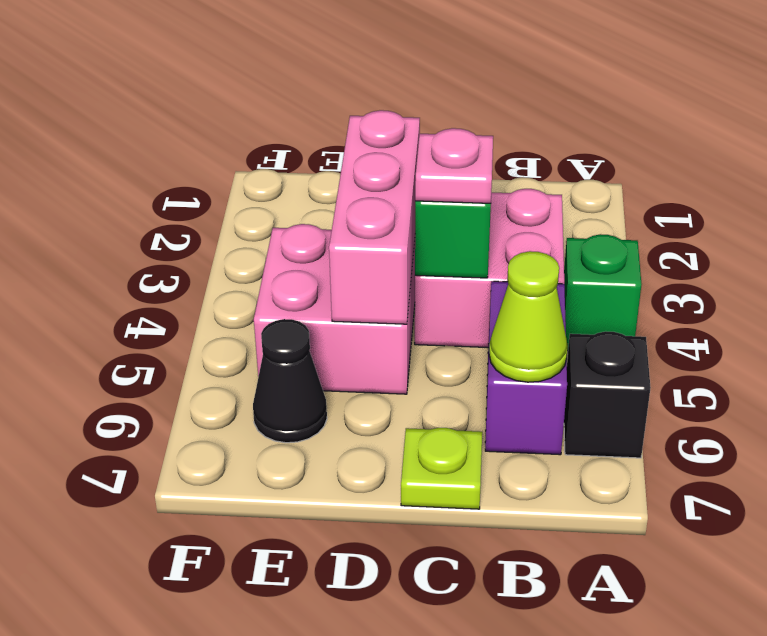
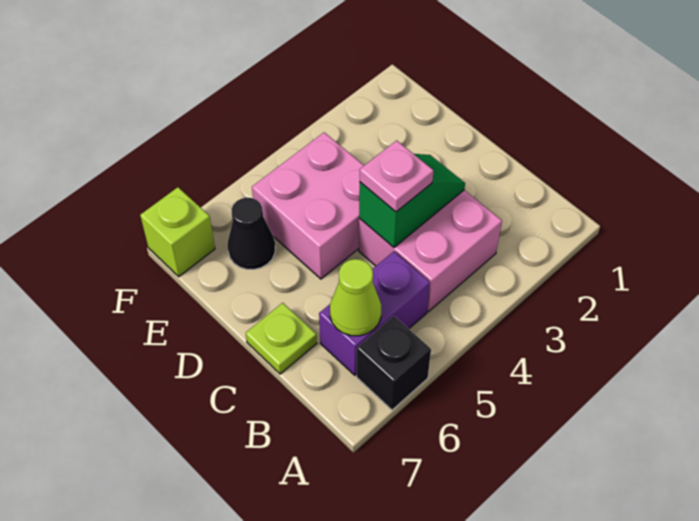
green brick A4 level 1 -> none
pink brick D3:D5 level 2 -> none
none -> lime brick F7 level 1

